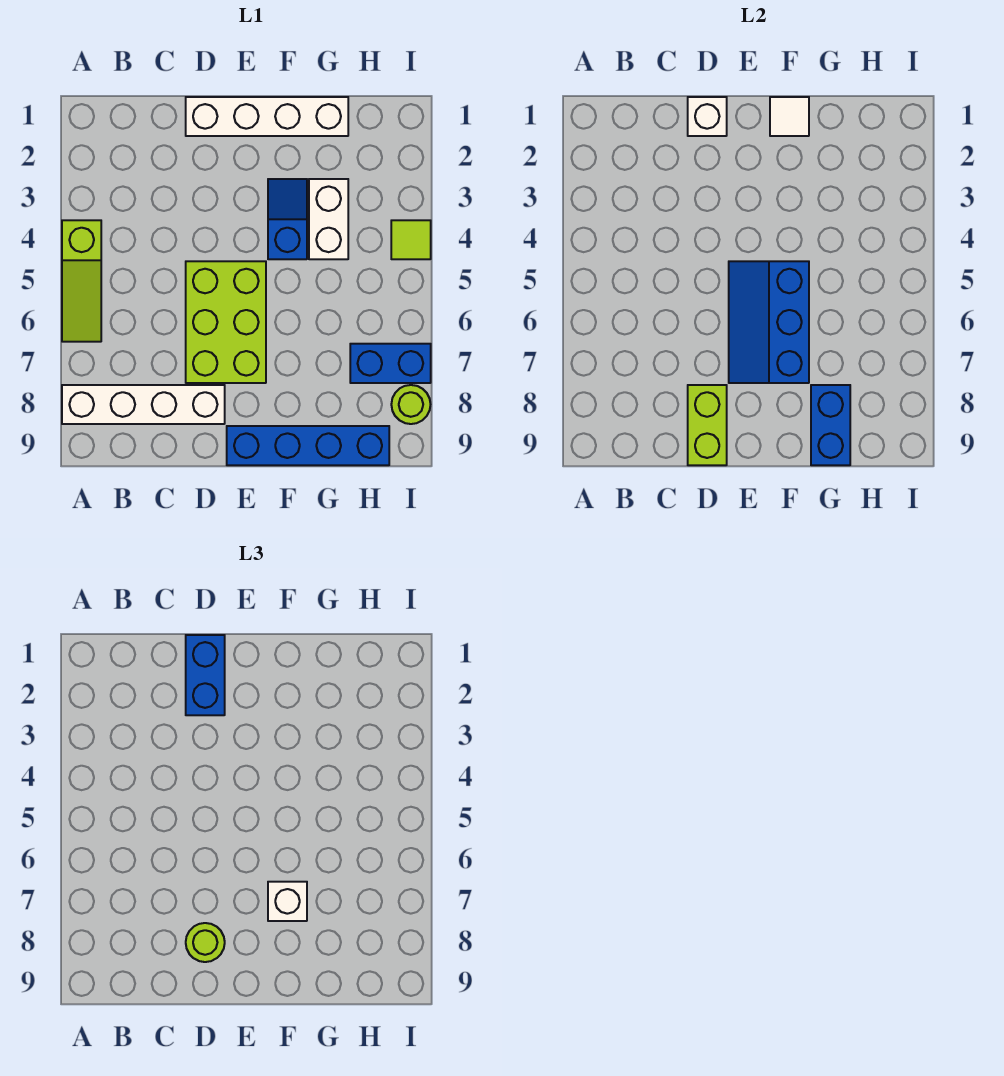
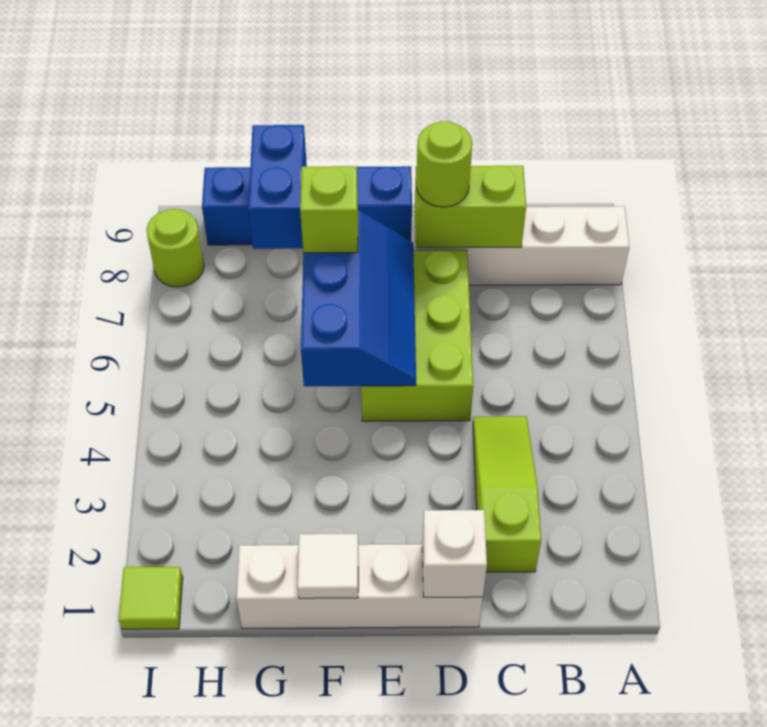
lime slope A4:A6 level 1 top 4 -> lime slope C2:C4 level 1 top 2
blue brick D1:D2 level 3 -> none
lime brick D8:D9 level 2 -> lime brick C8:D8 level 2
blue slope F3:F4 level 1 top 4 -> none
white brick F7 level 3 -> lime brick F7 level 3
white brick G3:G4 level 1 -> none
blue brick H7:I7 level 1 -> none
lime tile I4 level 1 -> lime tile I1 level 1

